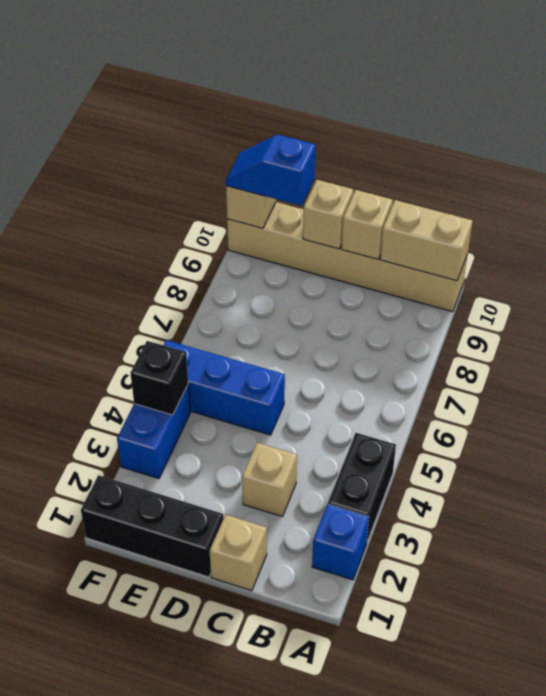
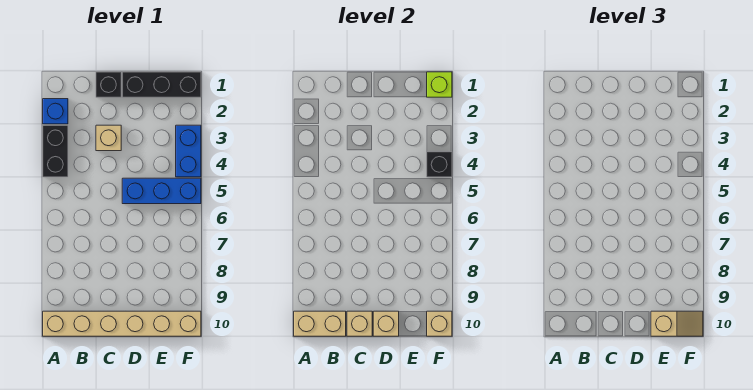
tan brick C1 level 1 -> black brick C1 level 1
blue slope E10:F10 level 3 top E -> tan slope E10:F10 level 3 top E
none -> lime brick F1 level 2

